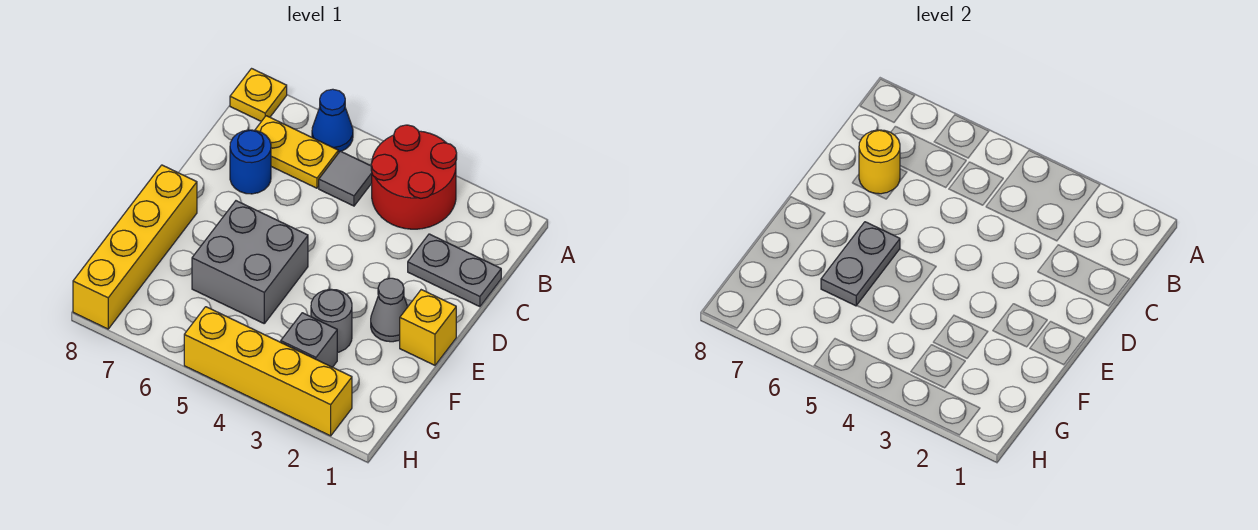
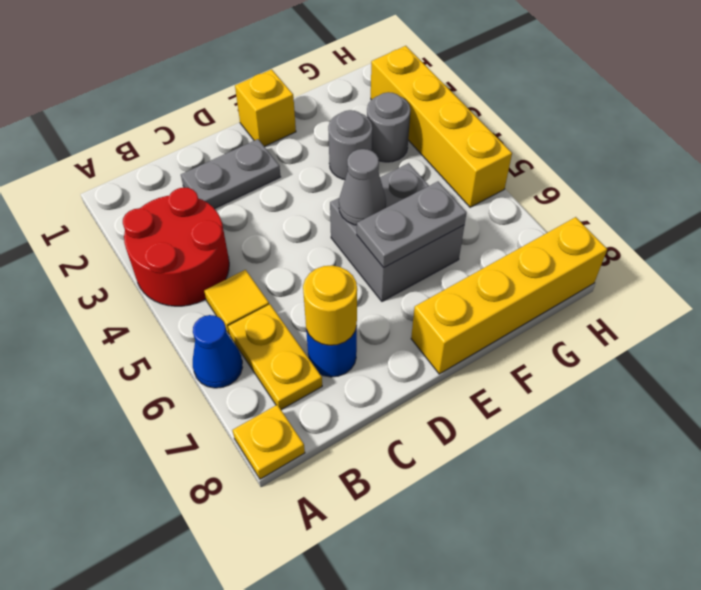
grey tile B5 level 1 -> yellow tile B5 level 1
grey plate C1:C2 level 1 -> grey plate C2:D2 level 1
grey cone E2 level 1 -> grey cone E5 level 2
grey brick G3 level 1 -> grey round brick G3 level 1

